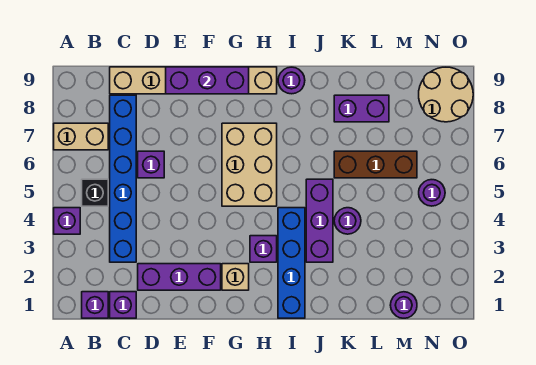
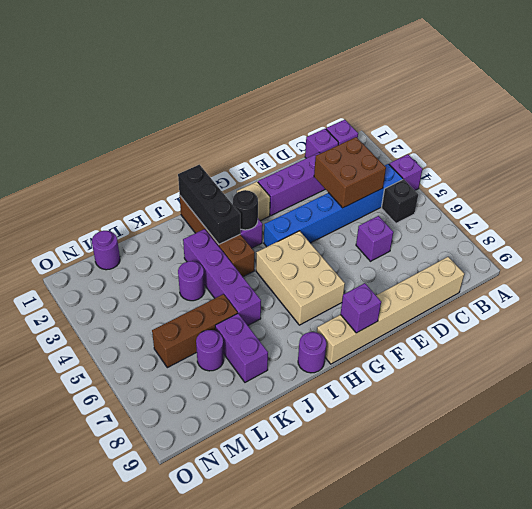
tan brick A7:B7 level 1 -> none
blue brick C3:C8 level 1 -> blue brick B4:G4 level 1
none -> brown brick C3:D4 level 2
purple brick E9:G9 level 2 -> purple brick G9 level 2
none -> black round brick H3 level 2
blue brick I1:I4 level 1 -> brown brick I1:I4 level 1
none -> black brick I1:I3 level 2
purple brick J3:J5 level 1 -> purple brick J3:J6 level 1
purple brick K8:L8 level 1 -> purple brick K7:K8 level 1
purple round brick N5 level 1 -> purple round brick L7 level 1
tan round brick N8:O9 level 1 -> none

